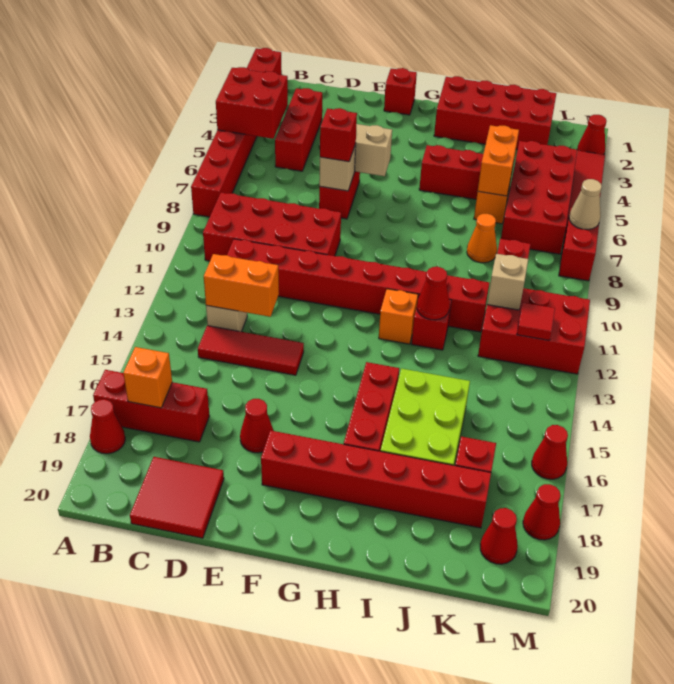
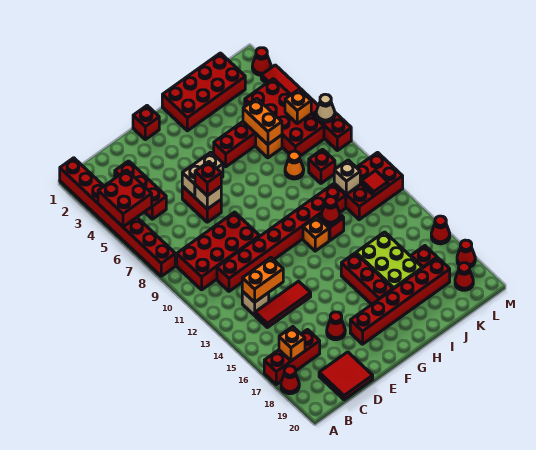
none -> orange brick L6 level 2

